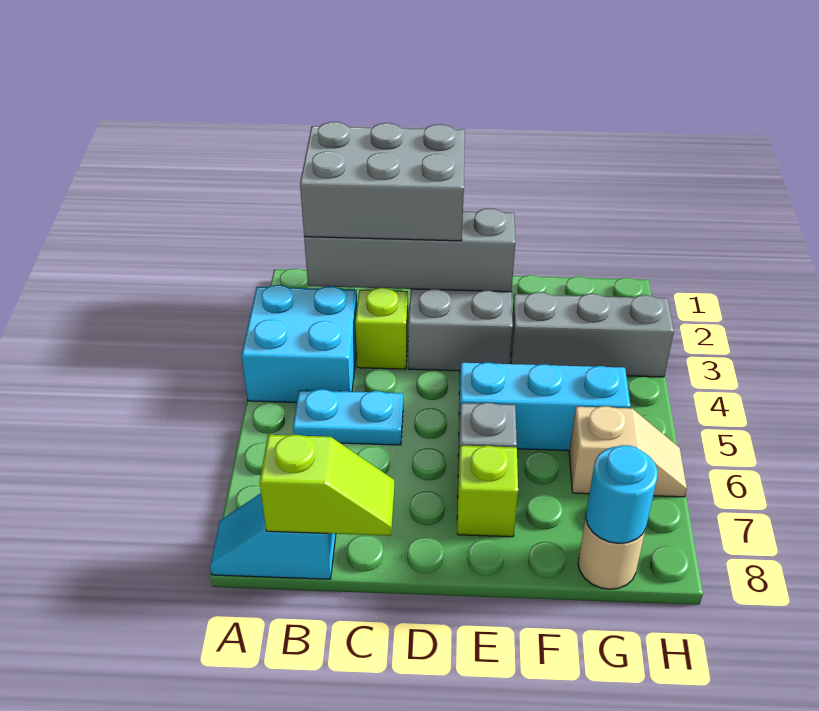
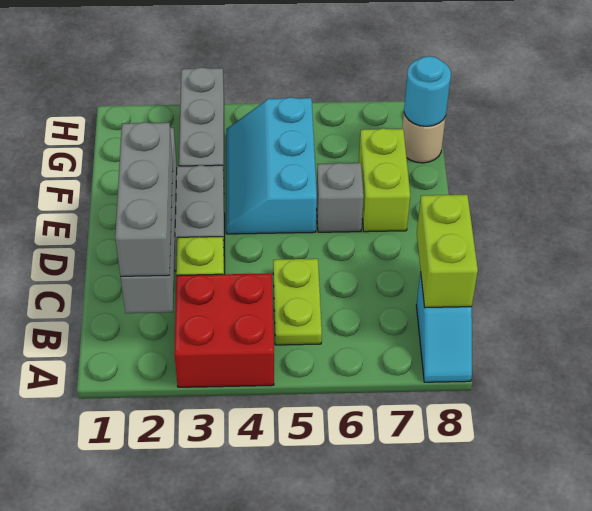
cyan brick A3:B4 level 1 -> red brick A3:B4 level 1
grey brick B1:D2 level 3 -> grey brick B2:D2 level 3
cyan plate B5:C5 level 1 -> lime plate B5:C5 level 1
lime slope B8:C8 level 2 top B -> lime brick B8:C8 level 2
lime brick E7 level 1 -> lime brick E7:F7 level 1
tan slope G6:H6 level 1 top G -> none

